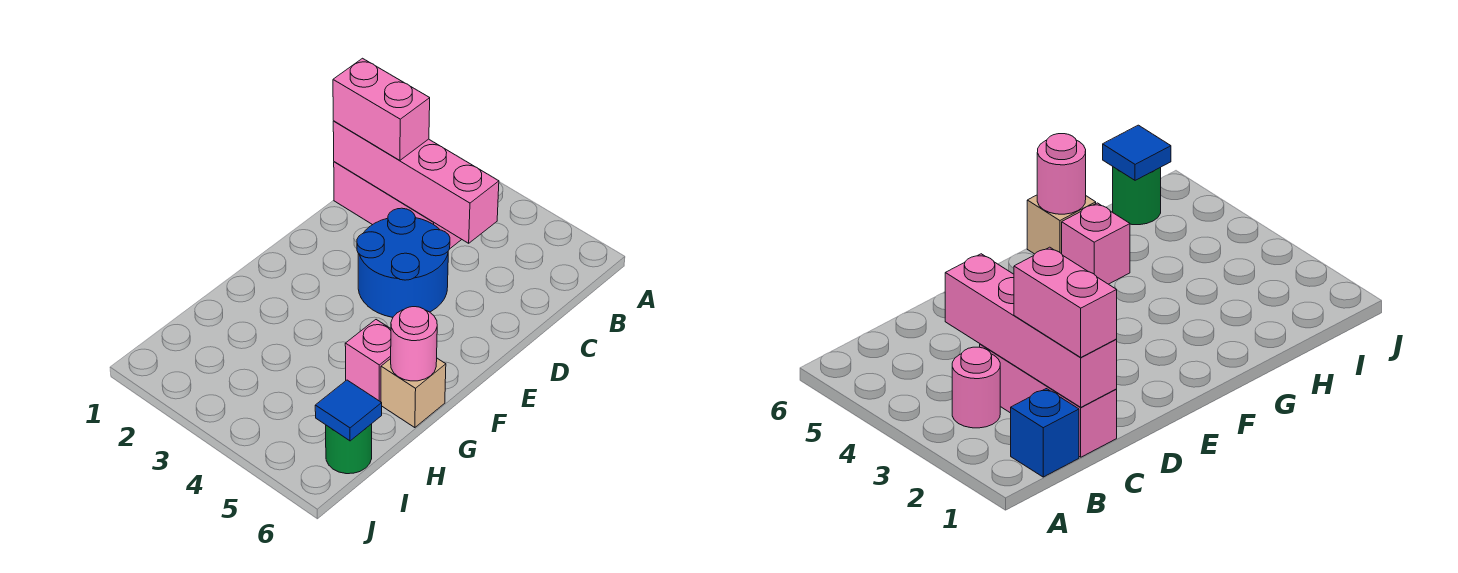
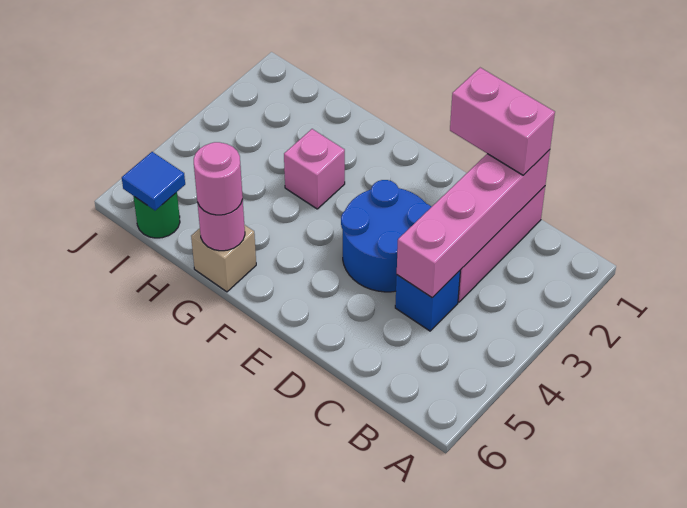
blue brick B1 level 1 -> blue brick C4 level 1
pink round brick B3 level 1 -> pink round brick G6 level 3
pink brick C1:C2 level 3 -> pink brick C1:D1 level 3
pink brick G5 level 1 -> pink brick G3 level 1

